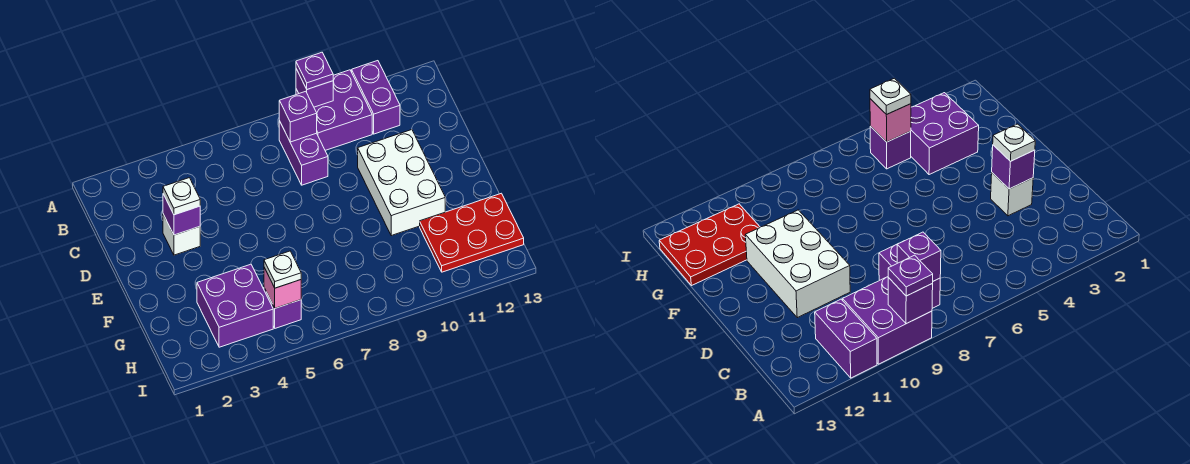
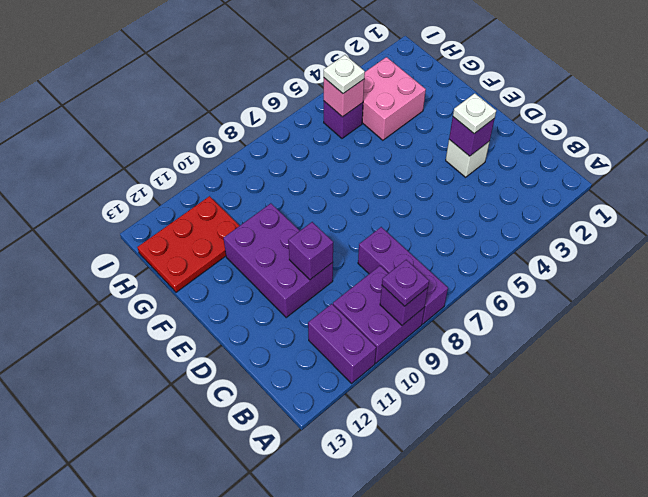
purple brick B8:C8 level 1 -> purple brick A8:C8 level 1
purple brick B8 level 2 -> purple brick D10 level 2
white brick D10:F11 level 1 -> purple brick D10:F11 level 1
purple brick G3:H4 level 1 -> pink brick G3:H4 level 1

